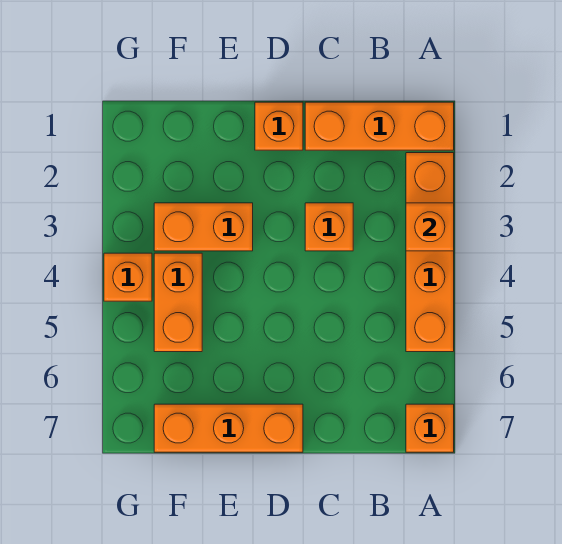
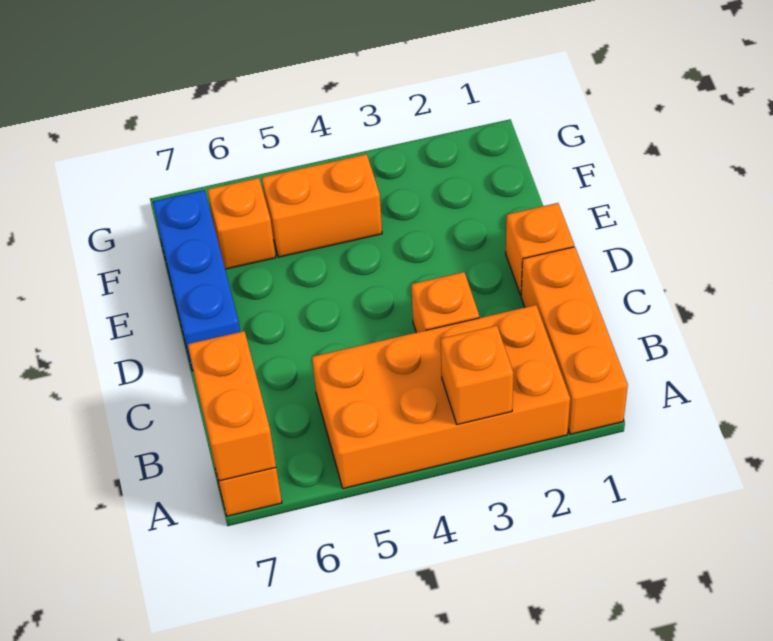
orange brick A2:A5 level 1 -> orange brick A2:B5 level 1
orange brick D7:F7 level 1 -> blue brick D7:F7 level 1
orange brick E3:F3 level 1 -> orange brick A7:B7 level 2
orange brick G4 level 1 -> orange brick F6 level 1

